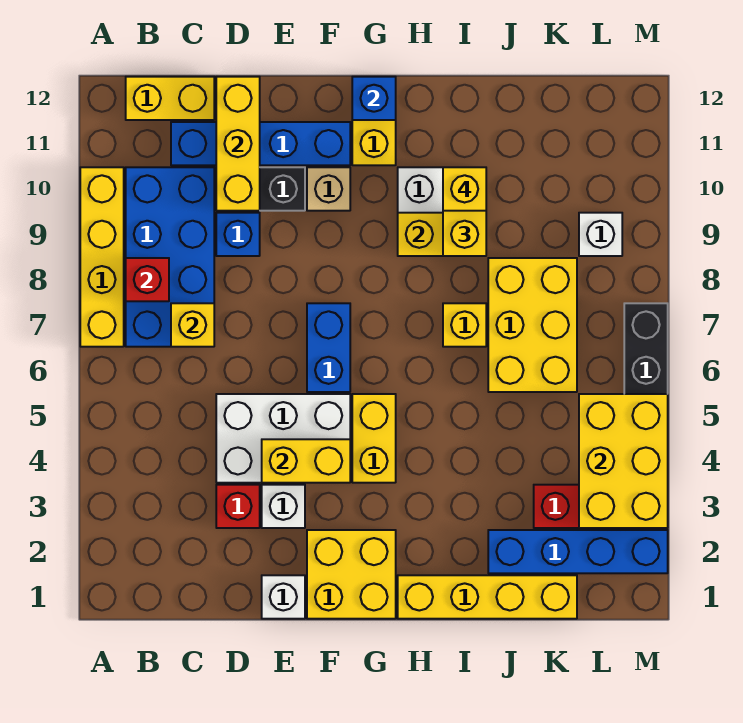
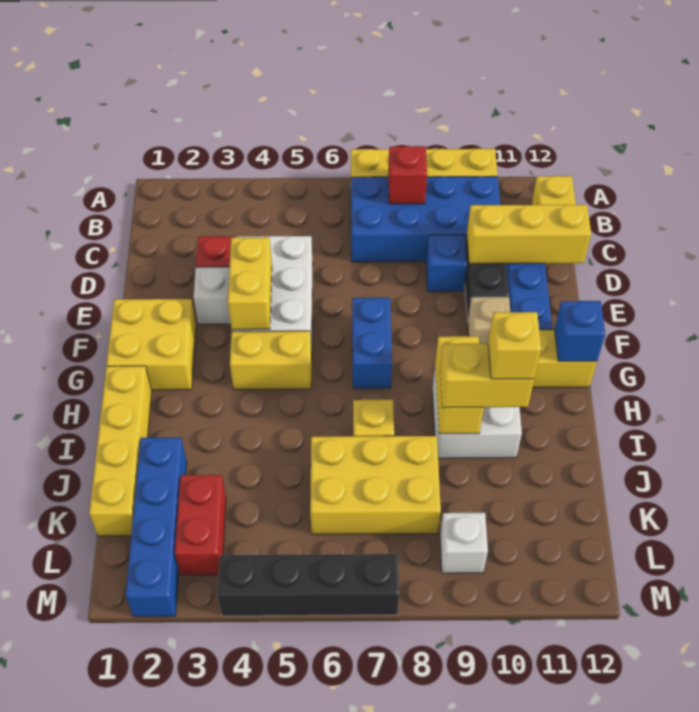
yellow brick C7 level 2 -> none
white brick E1 level 1 -> none
blue brick F6:F7 level 1 -> blue brick F7:G7 level 1
yellow brick L3:M5 level 2 -> none

